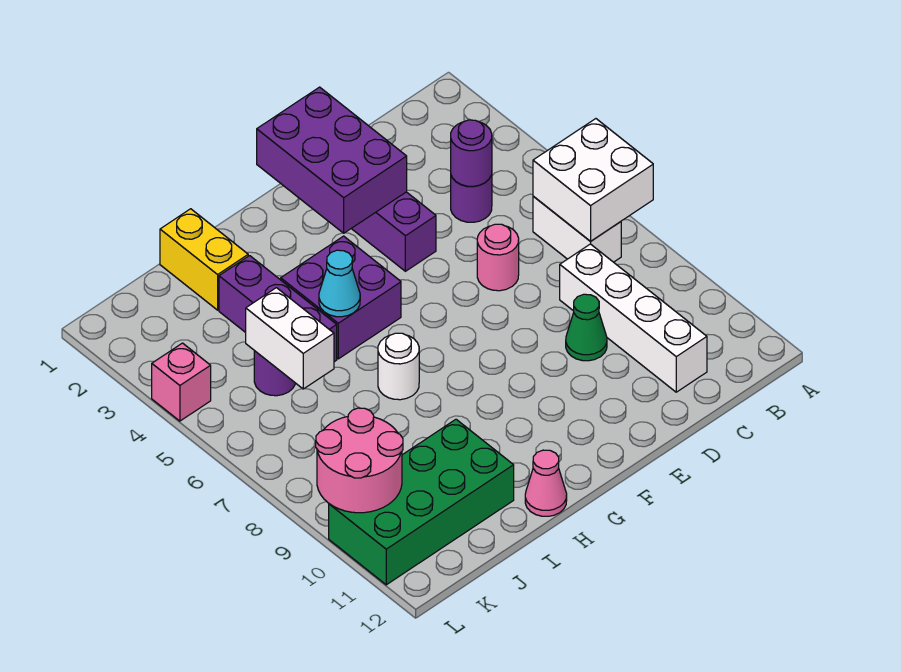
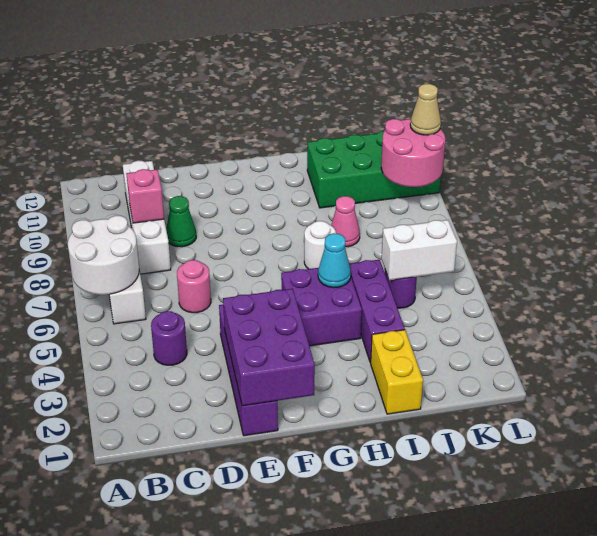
white brick A6:B7 level 2 -> white round brick A6:B7 level 2
purple round brick C4 level 2 -> none
pink cone H12 level 1 -> pink cone I8 level 1
white brick J5:J6 level 2 -> white brick J5:K5 level 2
pink brick L4 level 1 -> pink brick C9 level 2
none -> tan cone L10 level 3

